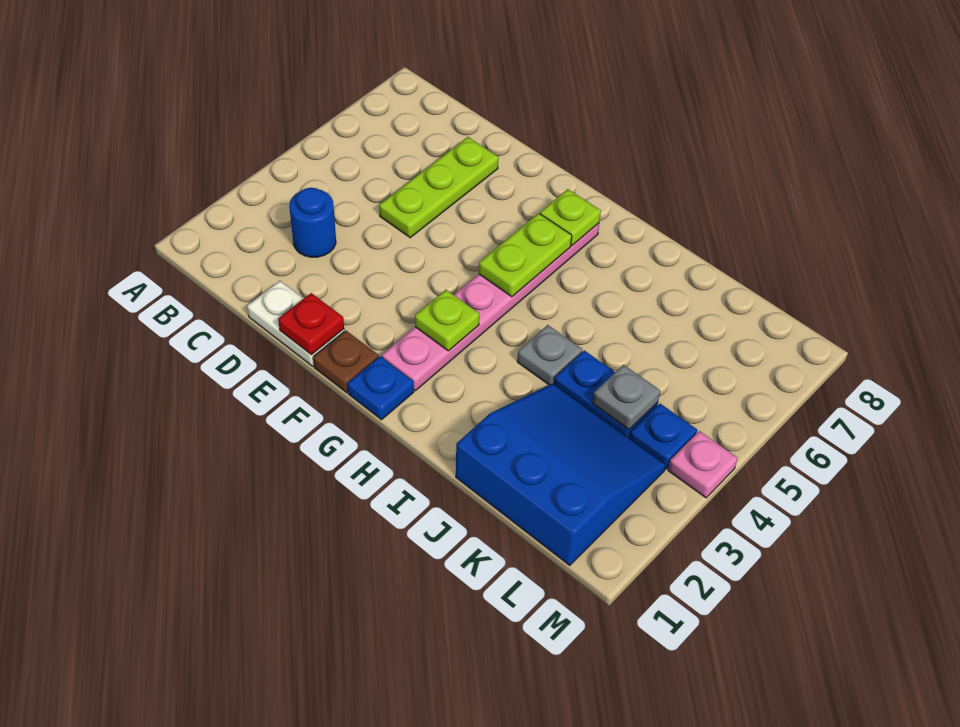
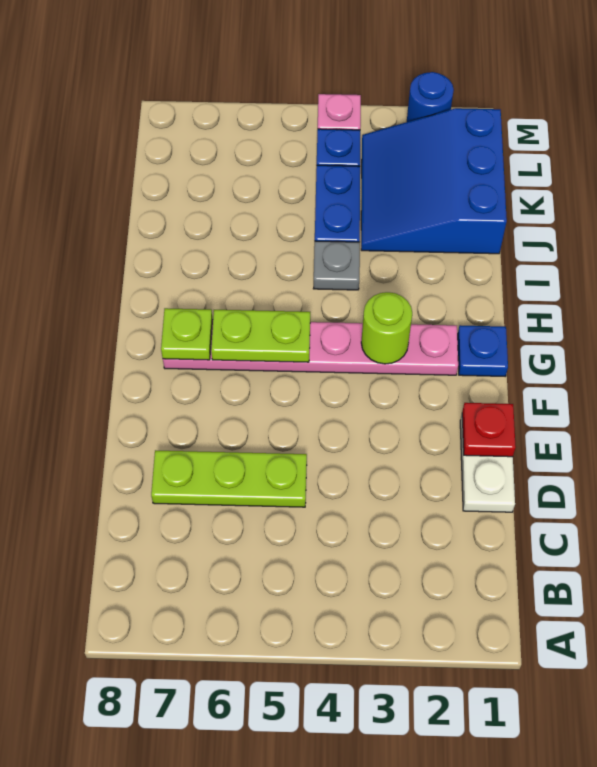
blue round brick C3 level 1 -> blue round brick M2 level 1
brown plate F1 level 1 -> none
lime plate G3 level 2 -> lime round brick G3 level 2
grey plate K4 level 2 -> none

